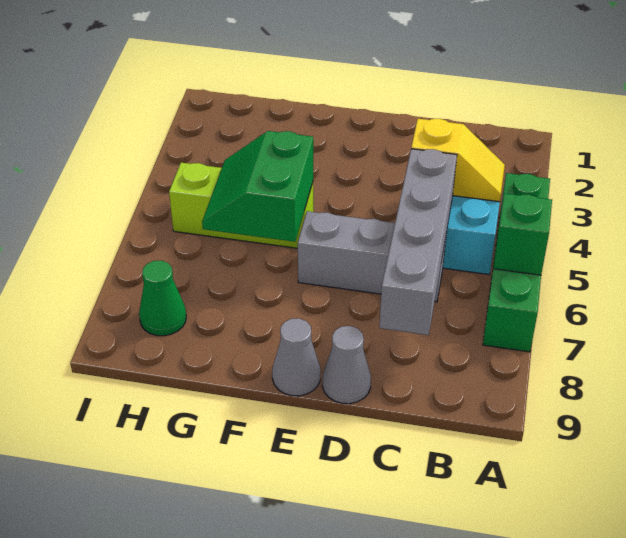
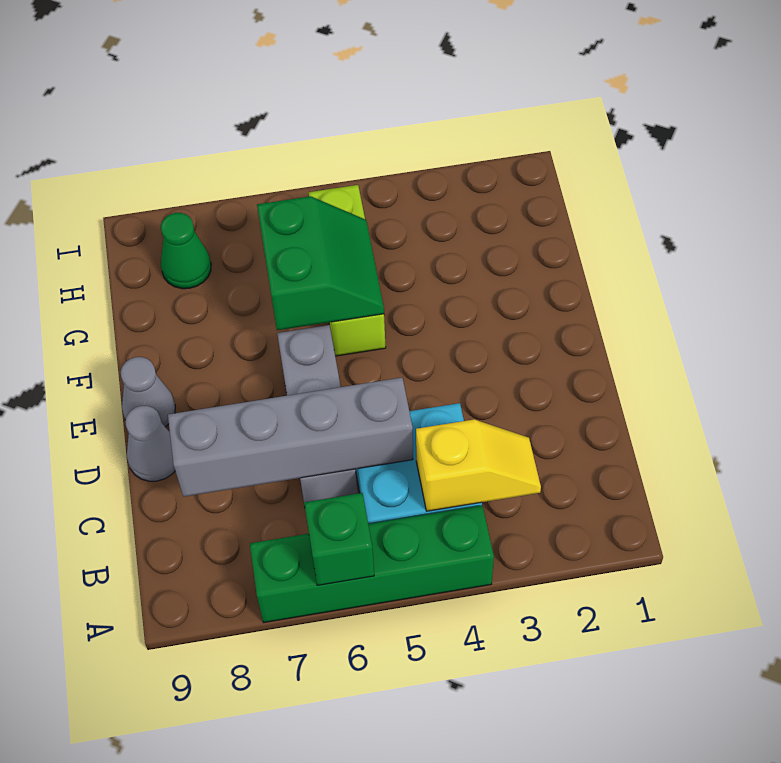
yellow slope B4:C4 level 2 top C -> yellow slope B3:B4 level 2 top 4
green slope F5:G6 level 2 top F -> green slope F5:G6 level 2 top 6

